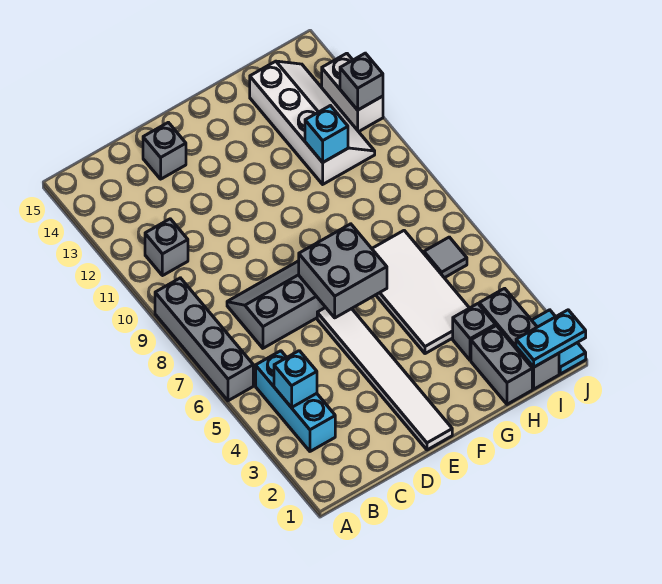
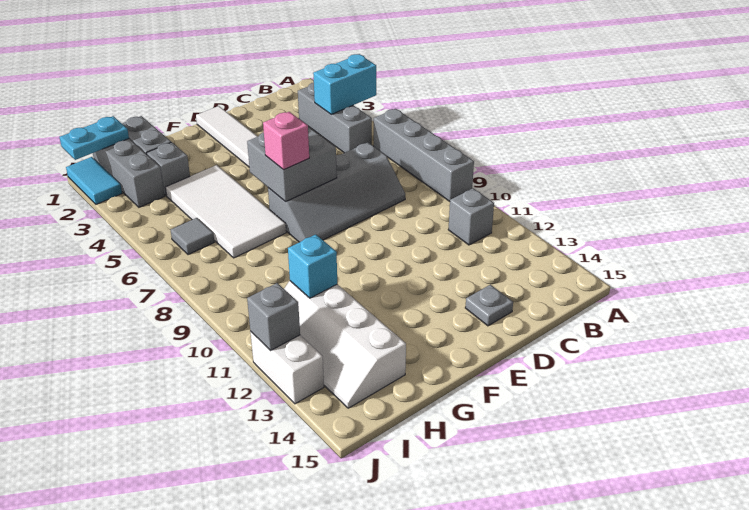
cyan brick B3:B5 level 1 -> grey brick B3:B5 level 1
cyan brick B4 level 2 -> cyan brick A4:B4 level 2
grey brick D14 level 1 -> grey plate D14 level 1
none -> pink brick F7 level 3

